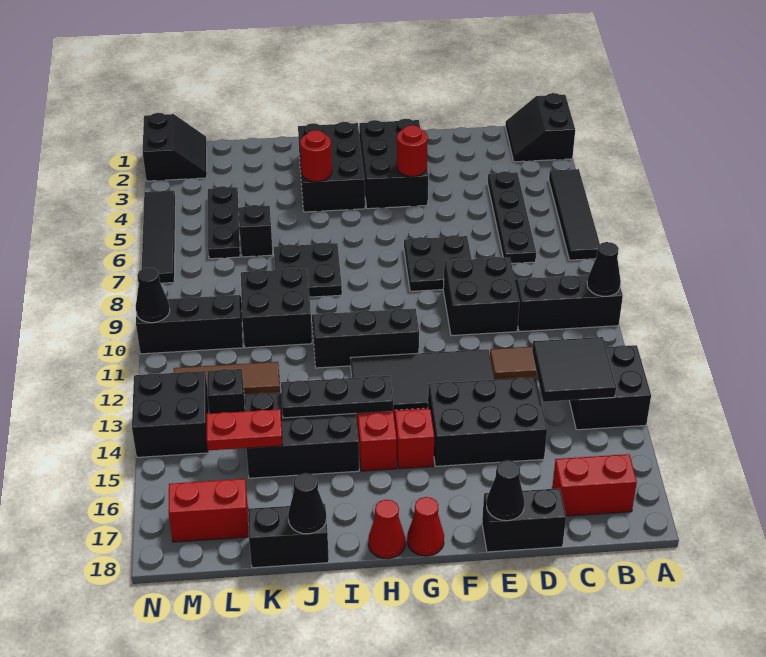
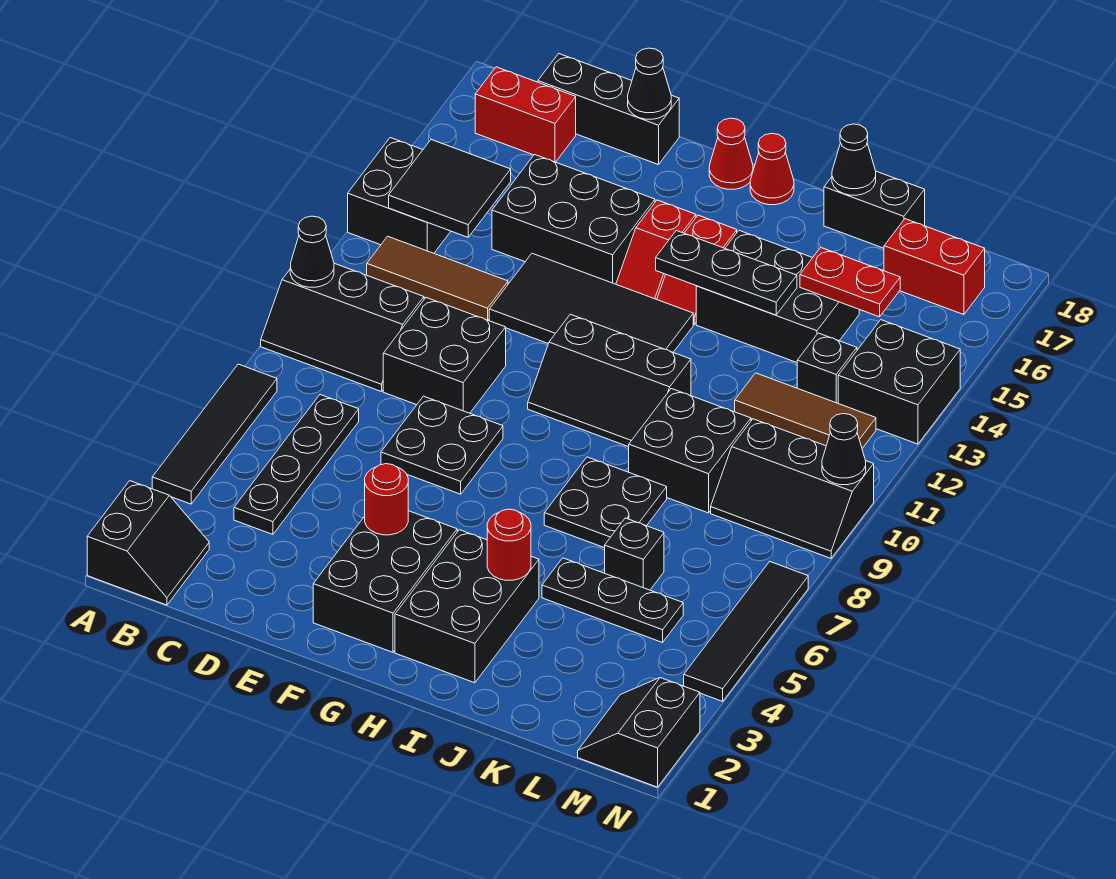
black brick D18:E18 level 1 -> black brick C18:E18 level 1
black plate L4:L6 level 1 -> black plate J5:L5 level 1

